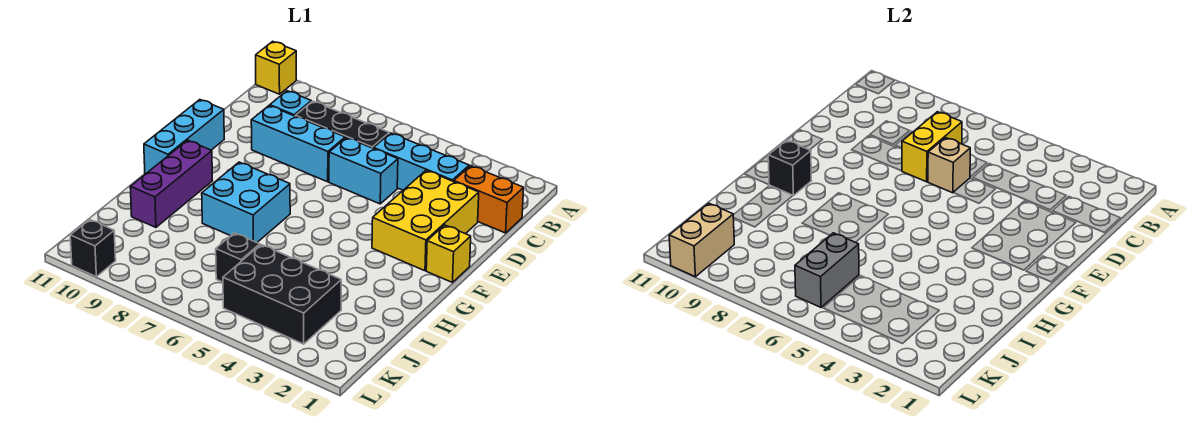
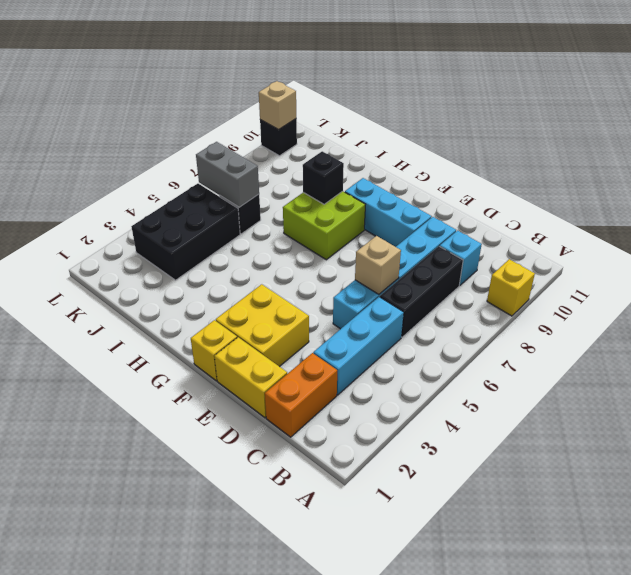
yellow brick A11 level 1 -> yellow brick A9 level 1
yellow brick C7:D7 level 2 -> yellow brick D1:E1 level 1
yellow brick D2:F3 level 1 -> yellow brick E2:F3 level 1
cyan brick E11:G11 level 1 -> cyan brick E9:G9 level 1
cyan brick G7:H8 level 1 -> lime brick G7:H8 level 1
purple brick G10:I10 level 1 -> none
black brick G10 level 2 -> black brick H8 level 2
tan brick K10:L10 level 2 -> tan brick L10 level 2

